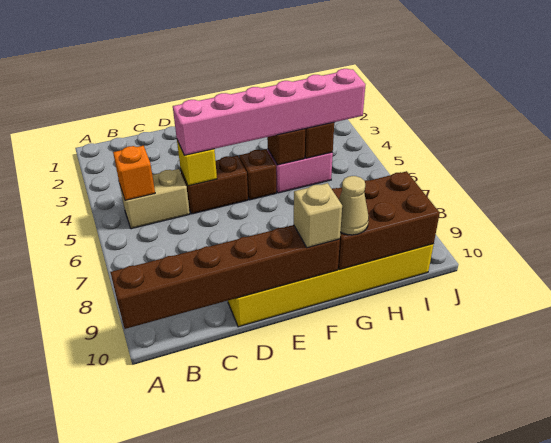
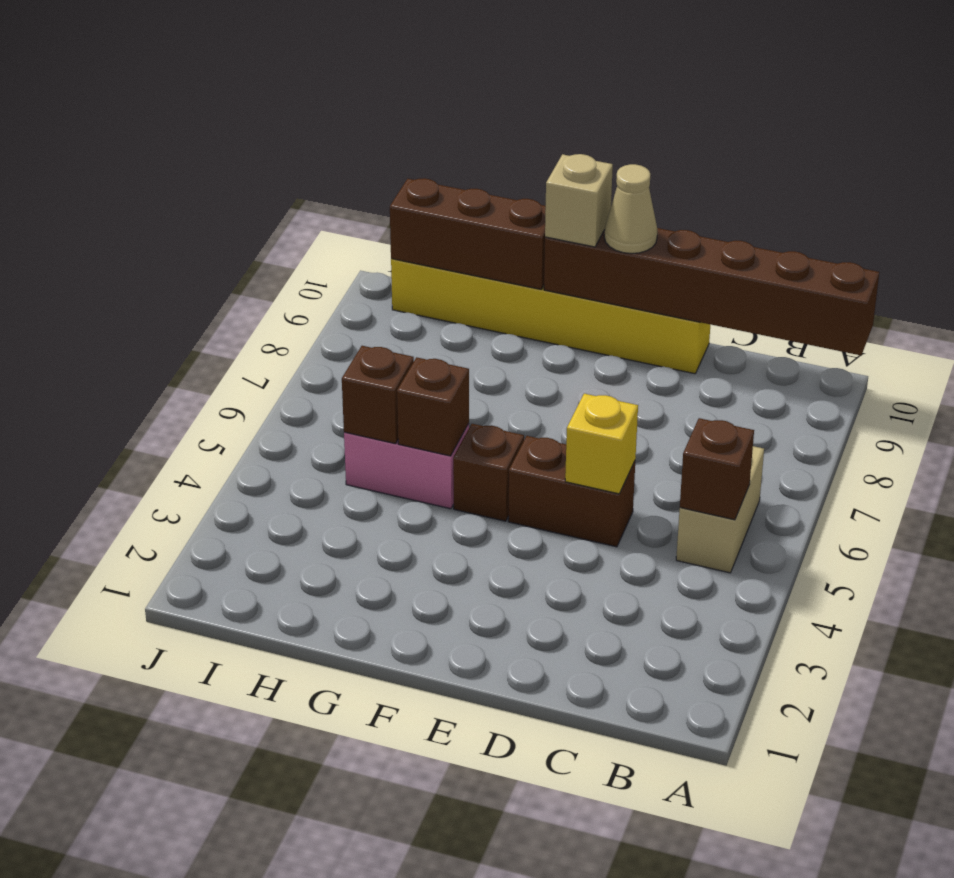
tan brick B5:C5 level 1 -> tan brick B5:B6 level 1
orange brick B5 level 2 -> brown brick B5 level 2
pink brick D5:I5 level 3 -> none
brown brick G9:I10 level 2 -> brown brick G10:I10 level 2
tan cone G10 level 3 -> tan cone E10 level 3

